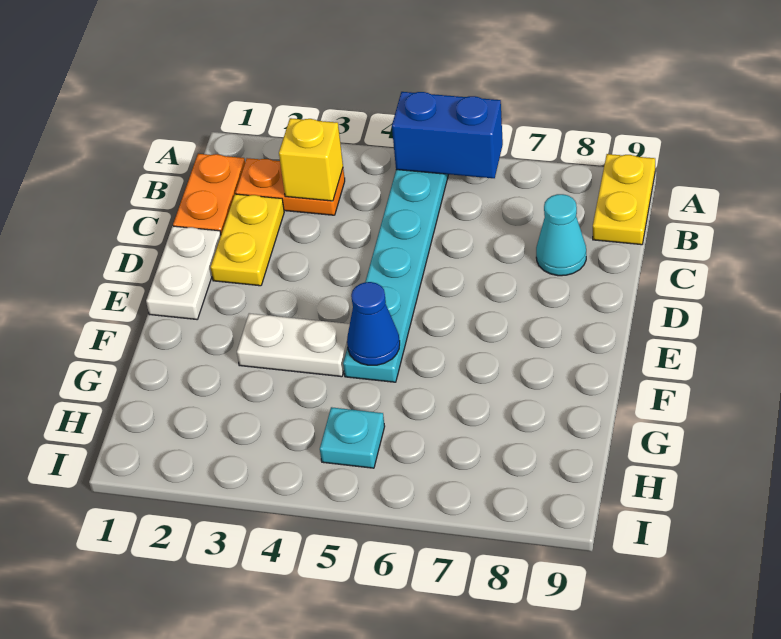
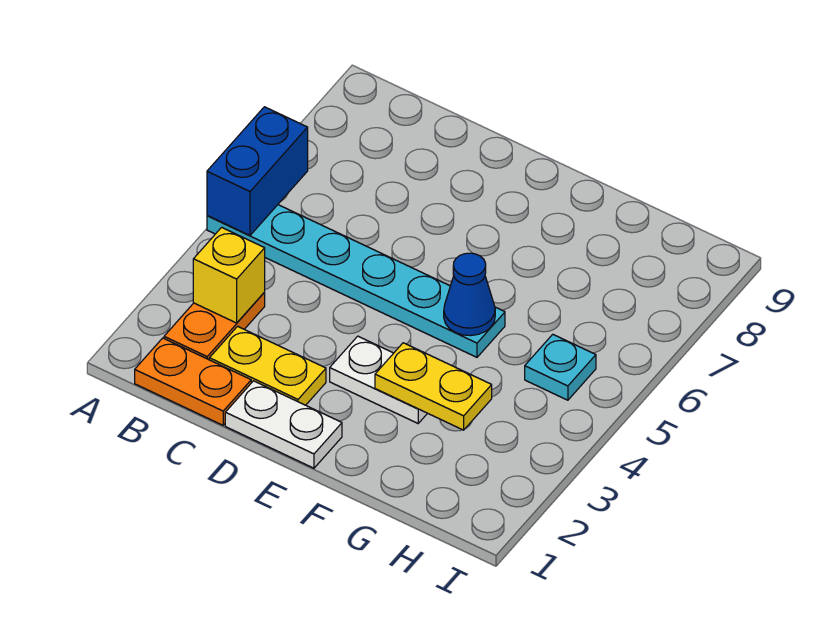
yellow plate A9:B9 level 1 -> yellow plate F3:G3 level 2
cyan cone C8 level 1 -> none
white plate F3:F4 level 1 -> white plate E3:F3 level 1

